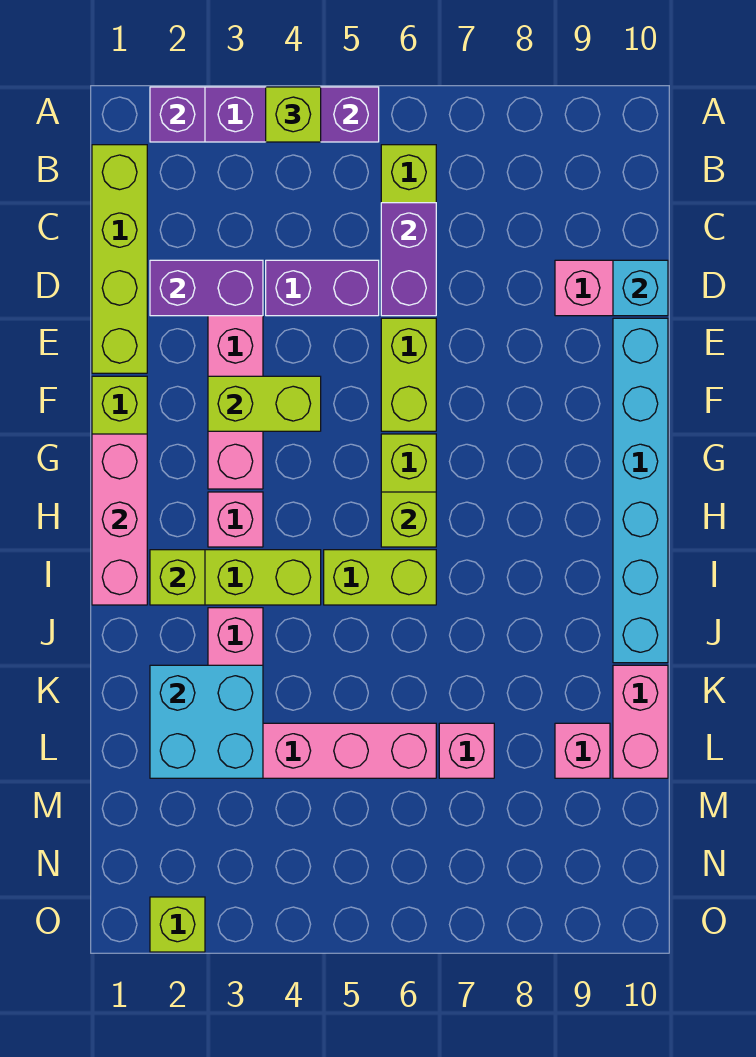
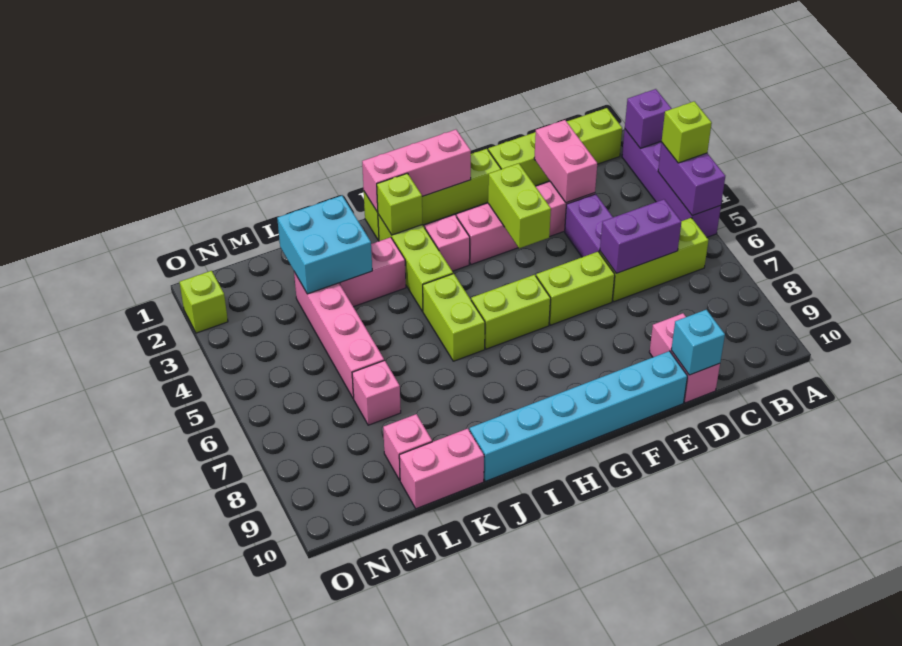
purple brick D2:D3 level 2 -> pink brick D2:D3 level 2
lime brick H6 level 2 -> none

